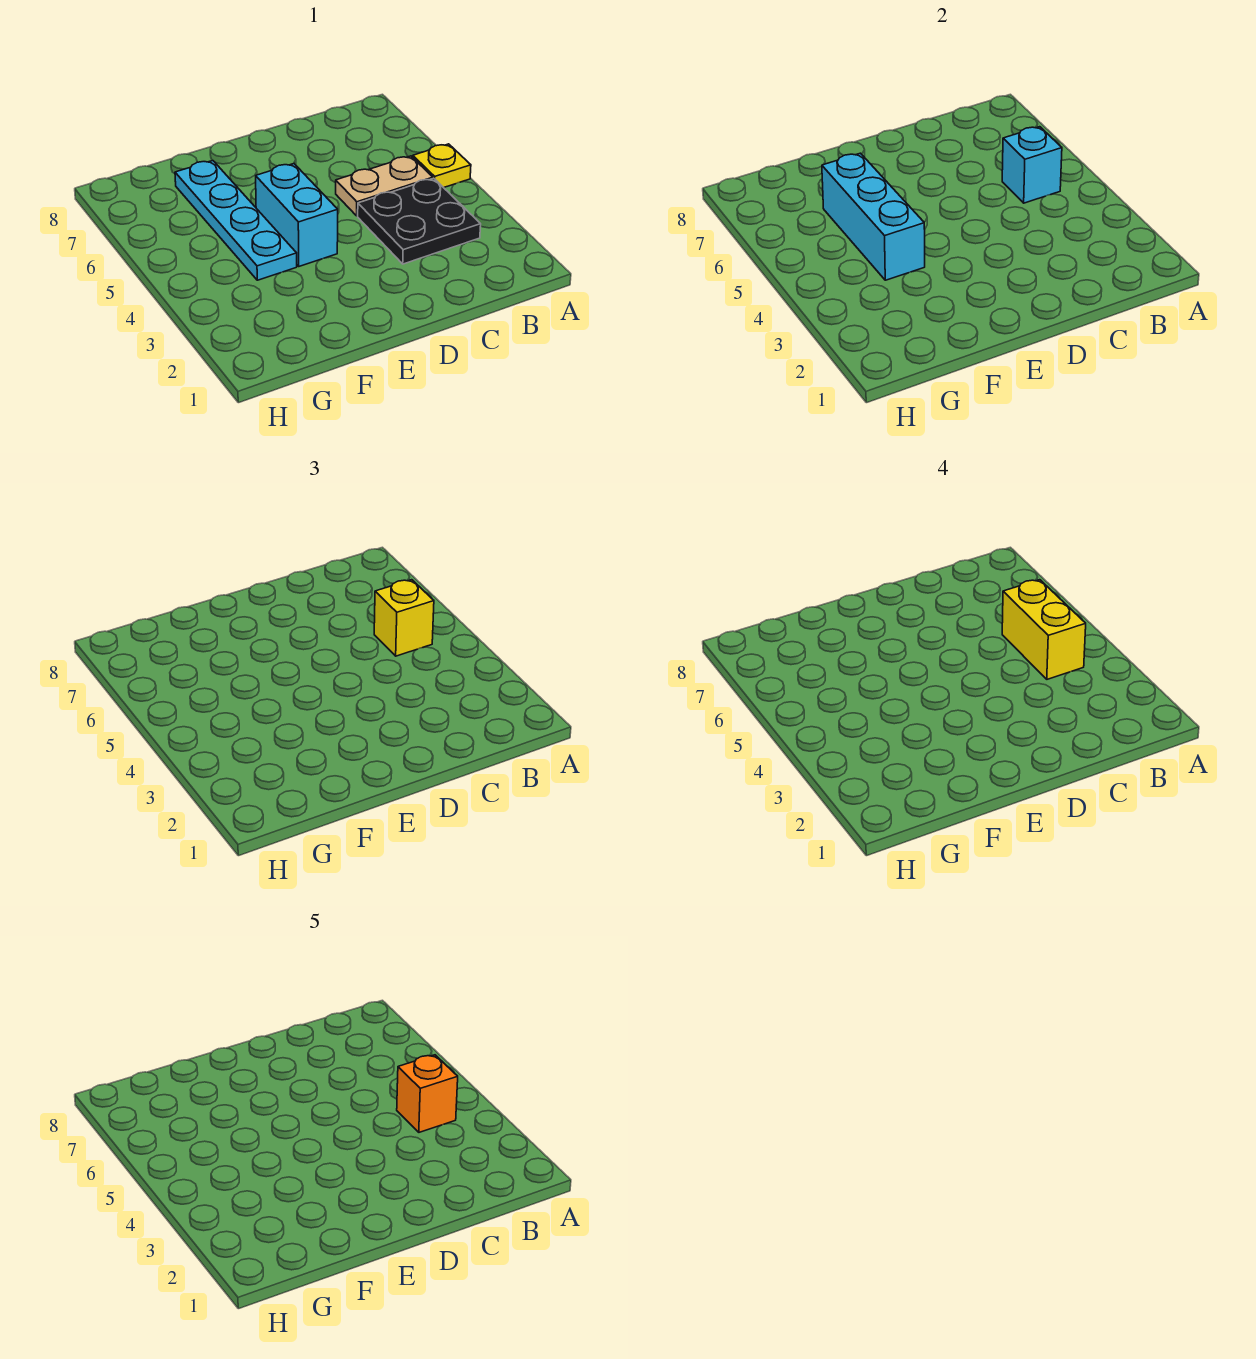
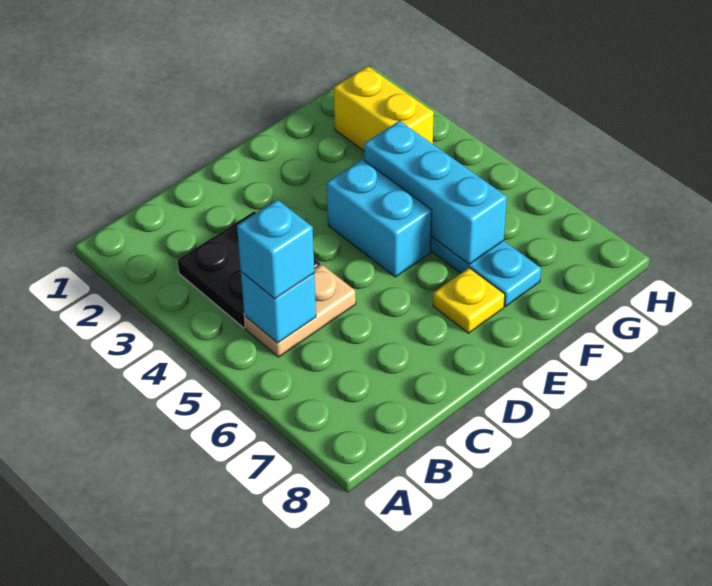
yellow plate A5 level 1 -> yellow plate E7 level 1
yellow brick B4:B5 level 4 -> yellow brick G2:G3 level 1
orange brick B4 level 5 -> none
yellow brick B5 level 3 -> cyan brick B5 level 3

